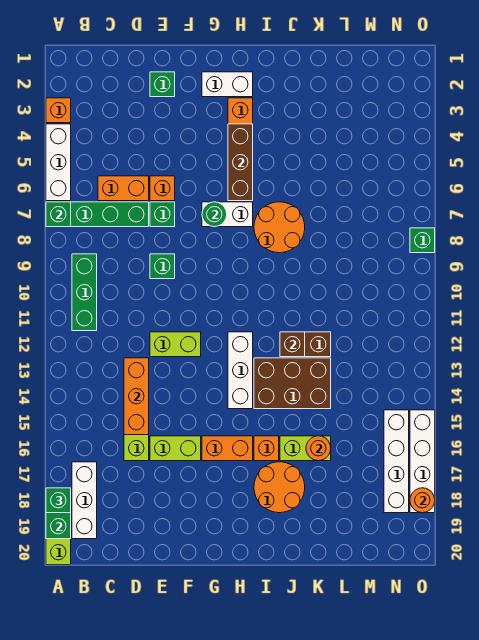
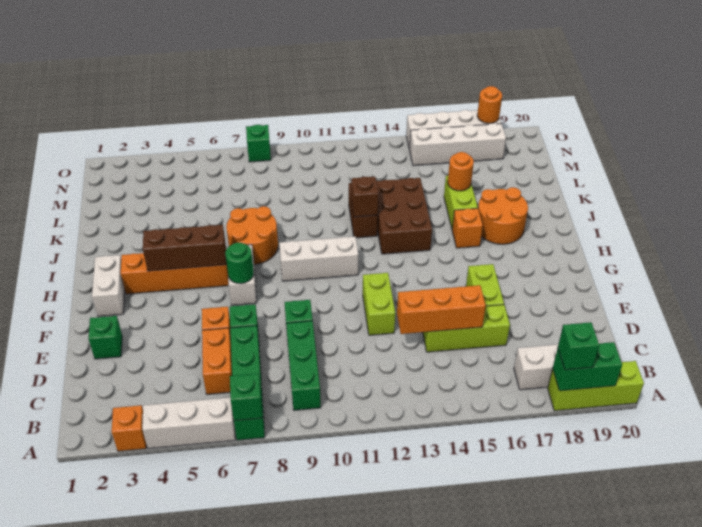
green brick B9:B11 level 1 -> green brick B9:D9 level 1
orange brick G16:H16 level 1 -> none
white brick H12:H14 level 1 -> white brick H9:H11 level 1

